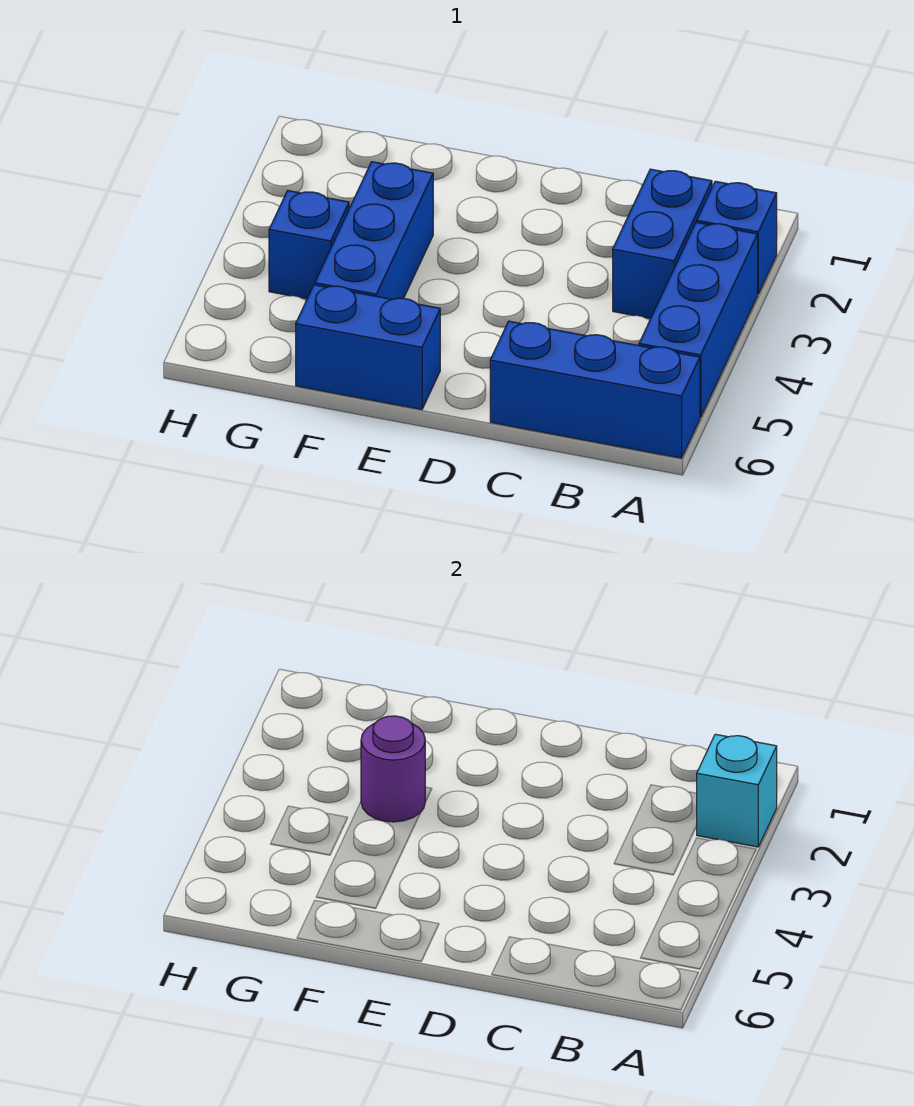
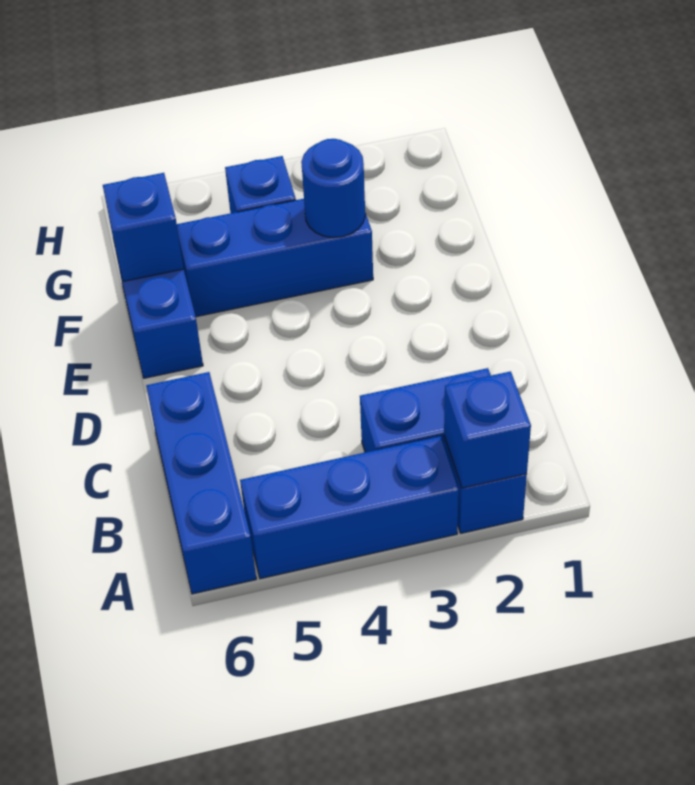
cyan brick A2 level 2 -> blue brick A2 level 2
purple round brick F3 level 2 -> blue round brick F3 level 2
none -> blue brick F6 level 2

